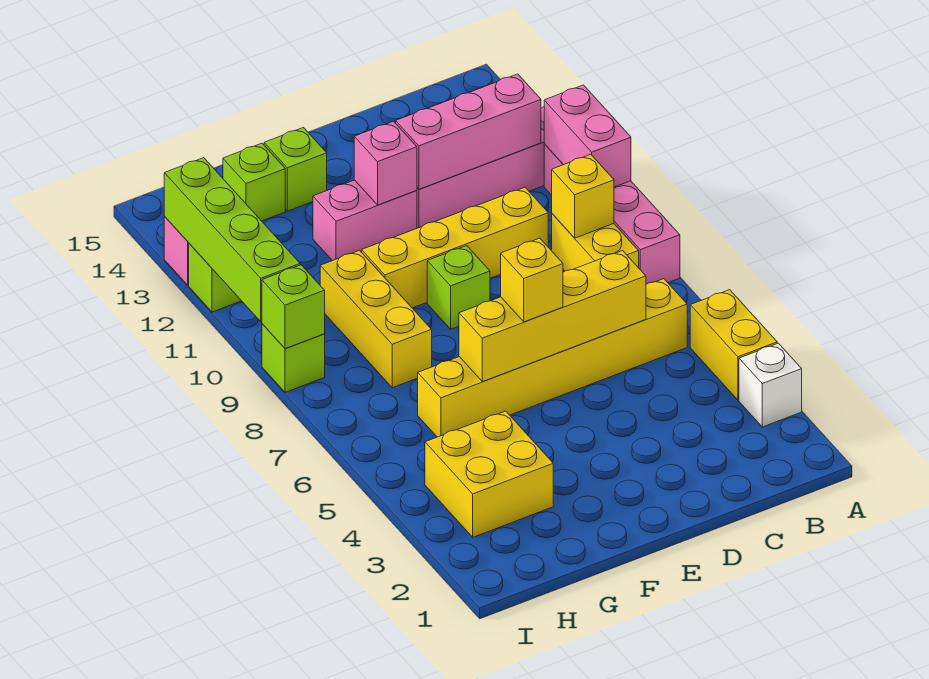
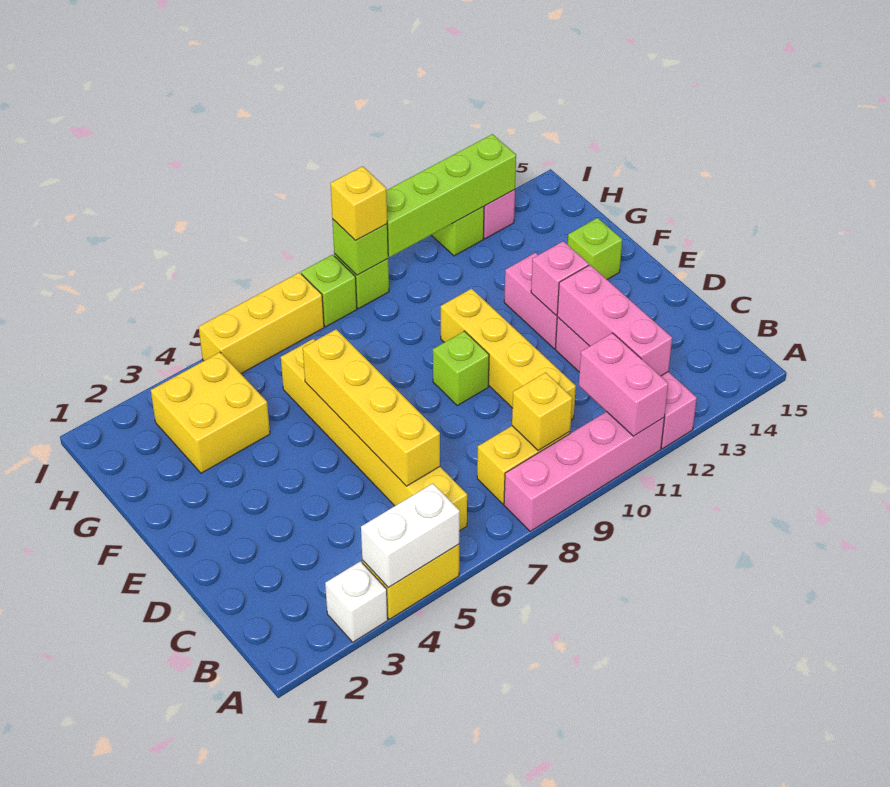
none -> white brick A4:A5 level 2
pink brick A10:A11 level 2 -> pink brick A11:B11 level 2
yellow brick E6 level 3 -> yellow brick I9 level 3
yellow brick G8:G10 level 1 -> yellow brick I5:I7 level 1
lime brick G14 level 1 -> lime brick I8 level 1

